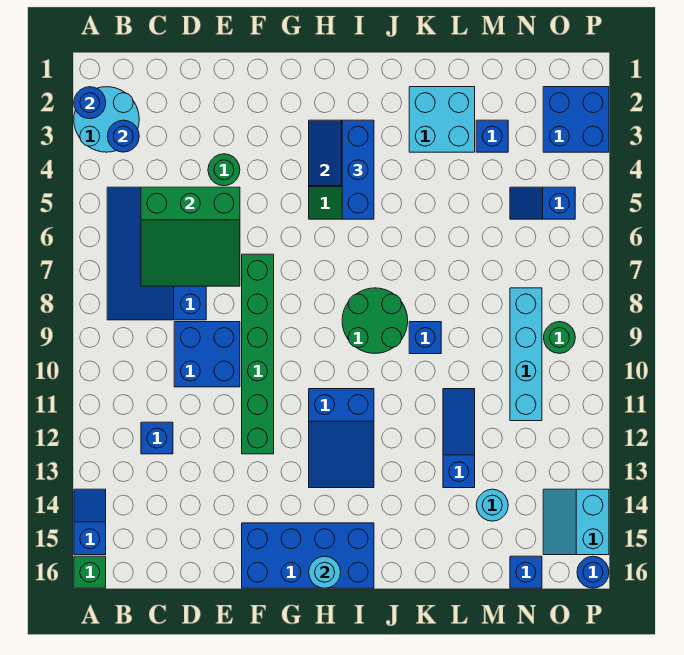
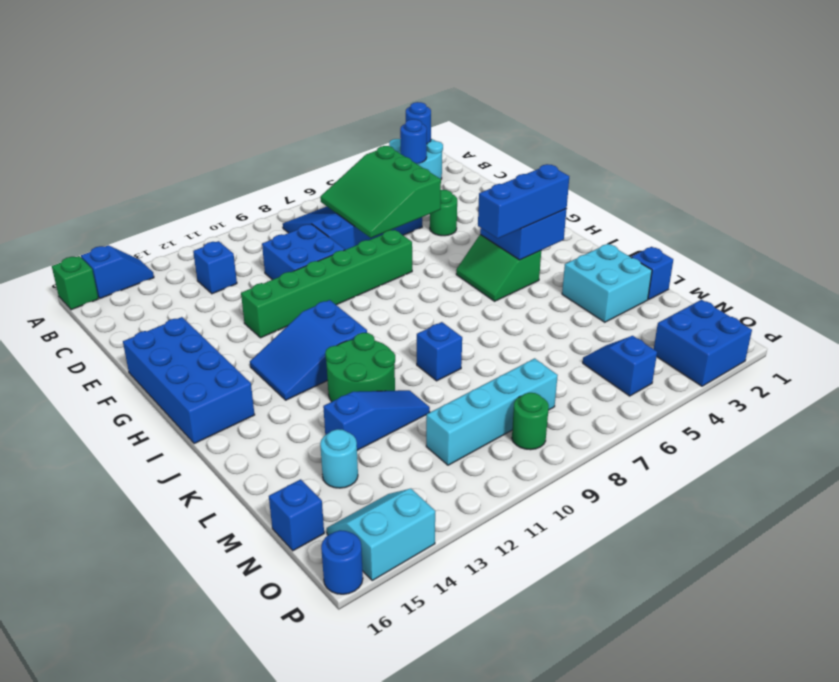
cyan round brick H16 level 2 -> none
green round brick I8:J9 level 1 -> green round brick J11:K12 level 1
blue brick M3 level 1 -> blue brick L1 level 1

